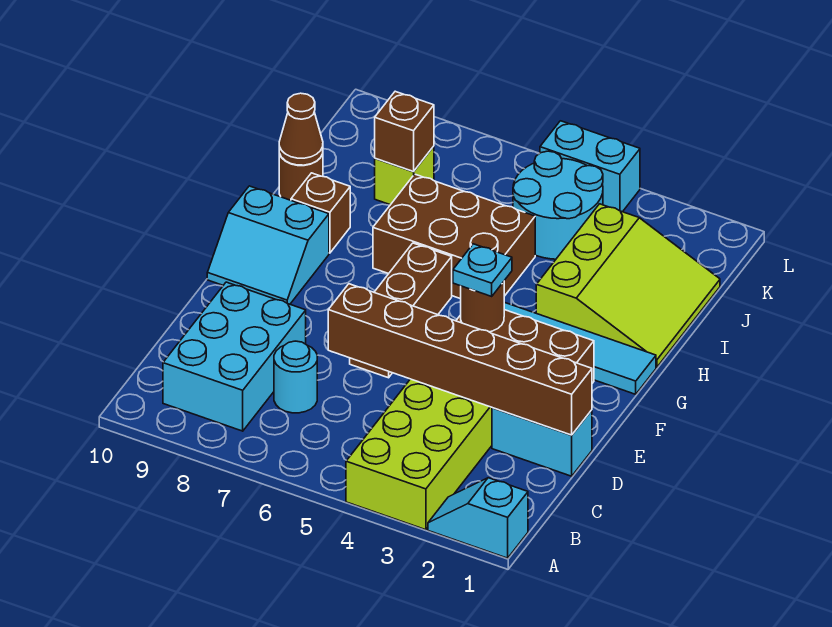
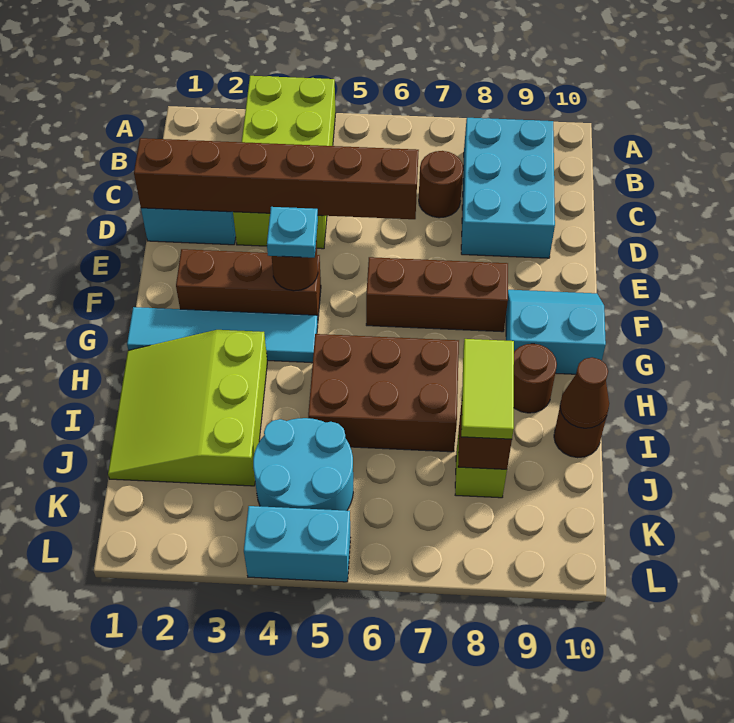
cyan slope A1:A2 level 1 top 1 -> none
cyan round brick C7 level 1 -> brown round brick C7 level 1
brown brick E6:G6 level 1 -> brown brick F6:F8 level 1
brown brick H9 level 1 -> brown round brick H9 level 1
none -> lime tile I8:J8 level 3

